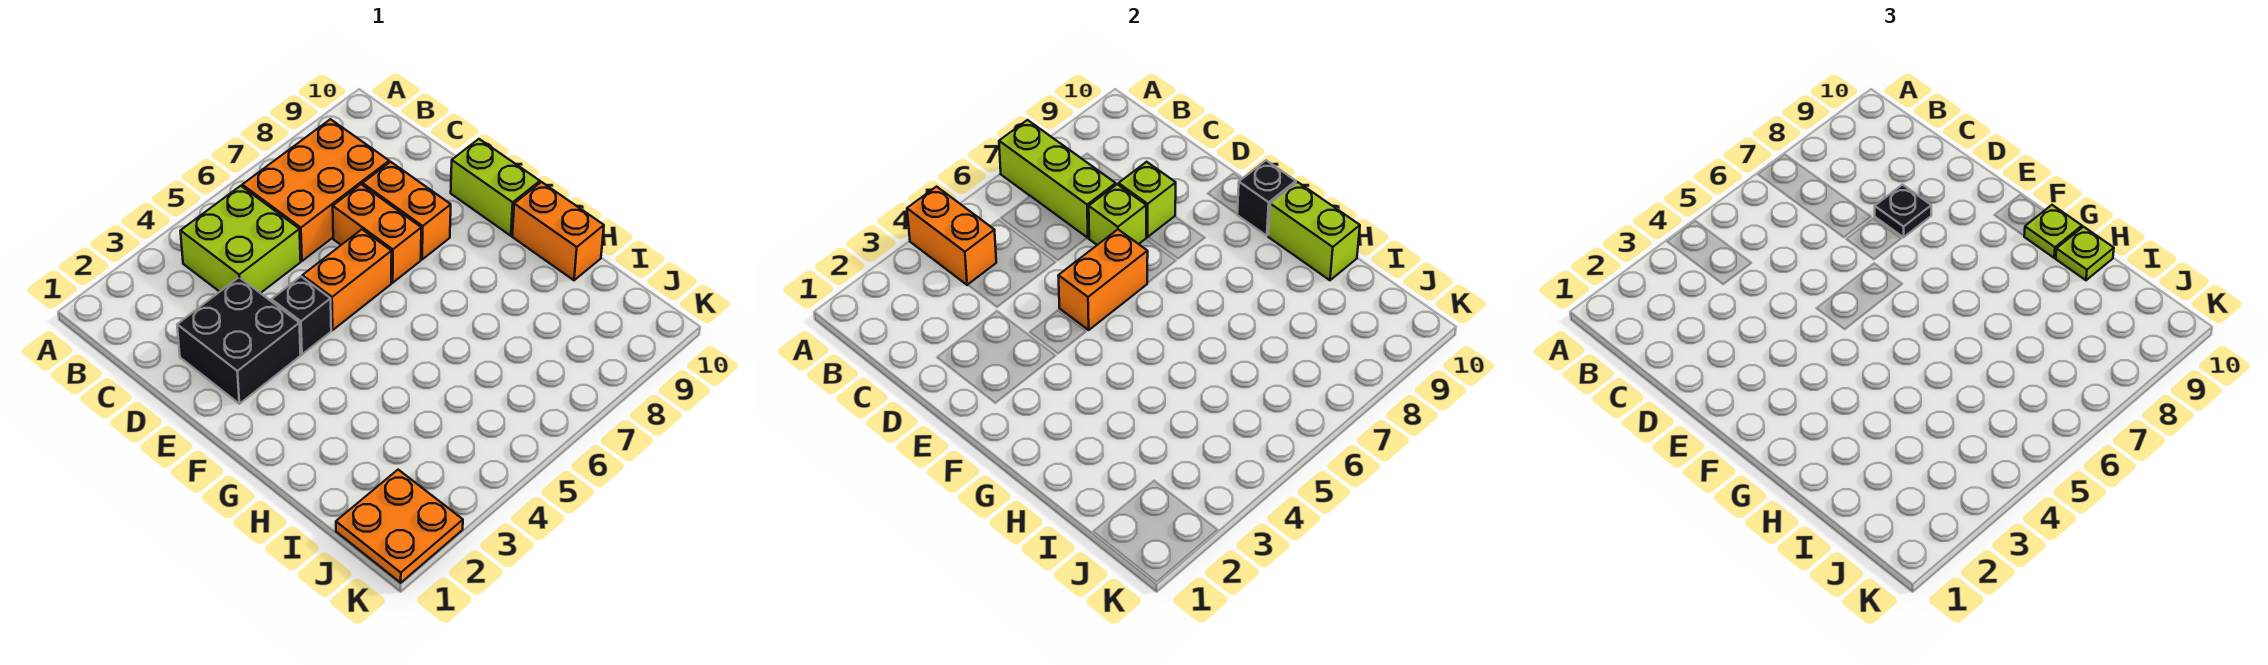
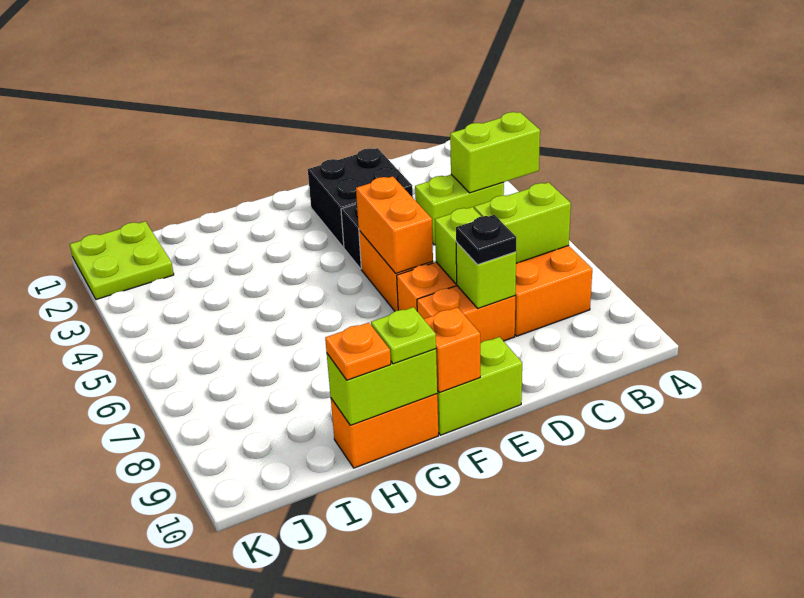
orange brick A4:B4 level 2 -> lime brick A4:B4 level 2
lime brick A7:C7 level 2 -> lime brick B7:C7 level 2
lime brick B4:C5 level 1 -> lime brick B4:C4 level 1
black brick F10 level 2 -> orange brick F10 level 2
lime plate H10 level 3 -> orange plate H10 level 3
orange plate J1:K2 level 1 -> lime plate J1:K2 level 1

